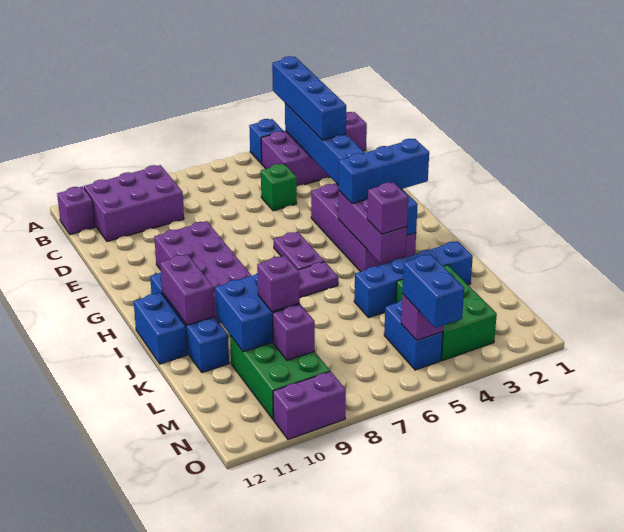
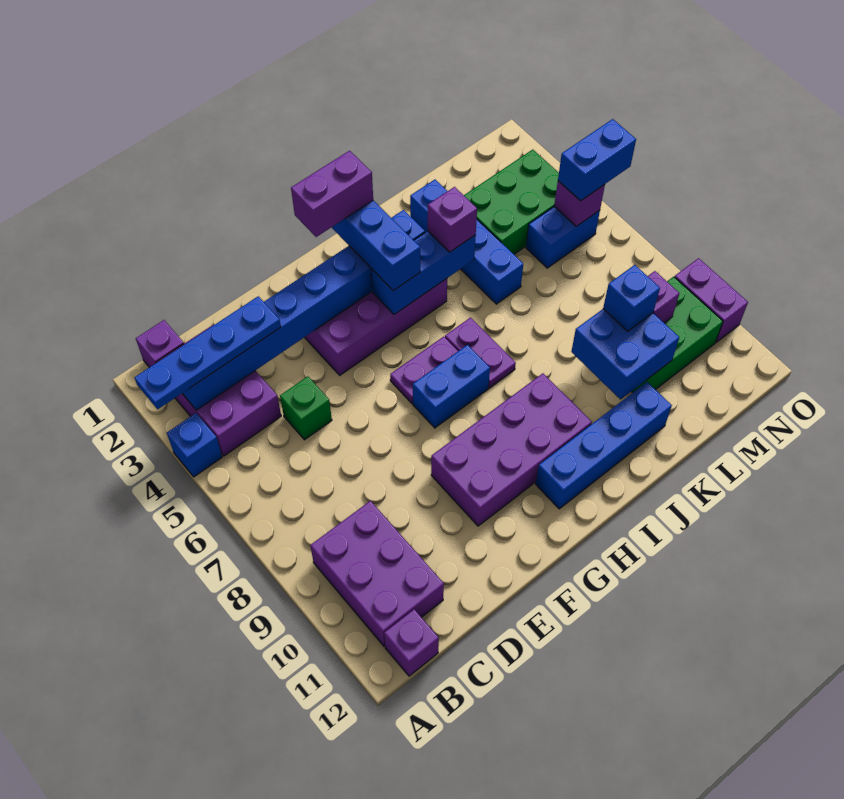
blue brick A3:D3 level 3 -> blue plate A3:D3 level 3
purple brick H4:J4 level 2 -> blue brick H4:J4 level 2
purple brick I11:J11 level 2 -> purple brick G2:H2 level 4
blue brick I12:J12 level 1 -> blue brick G7:H7 level 1
purple brick L9 level 3 -> blue brick L9 level 3

